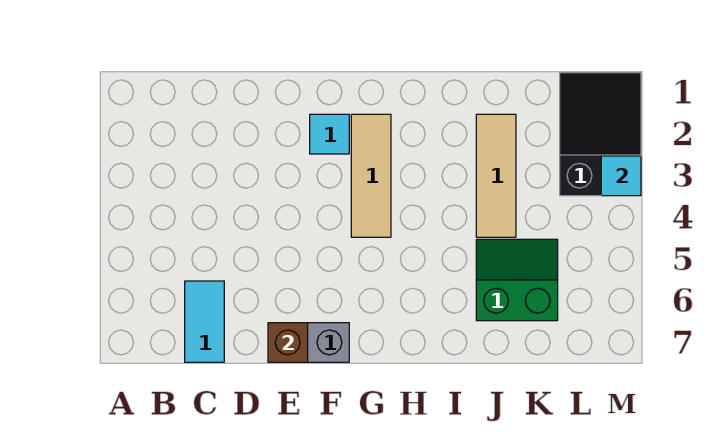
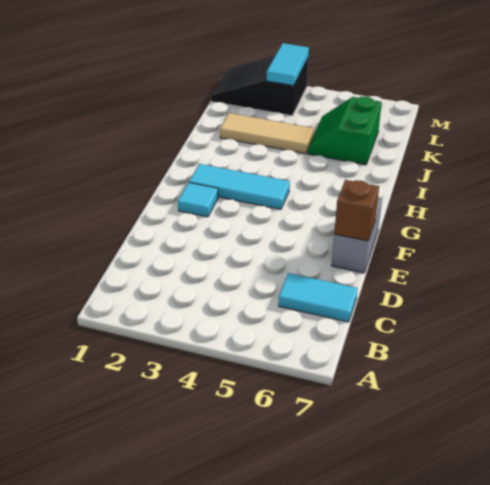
tan tile G2:G4 level 1 -> cyan tile G2:G4 level 1
cyan tile M3 level 2 -> cyan tile L3:M3 level 2

